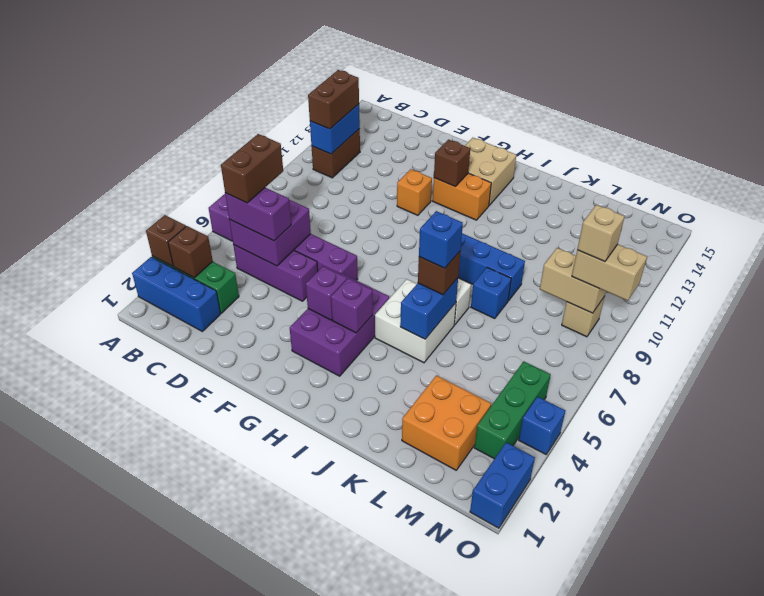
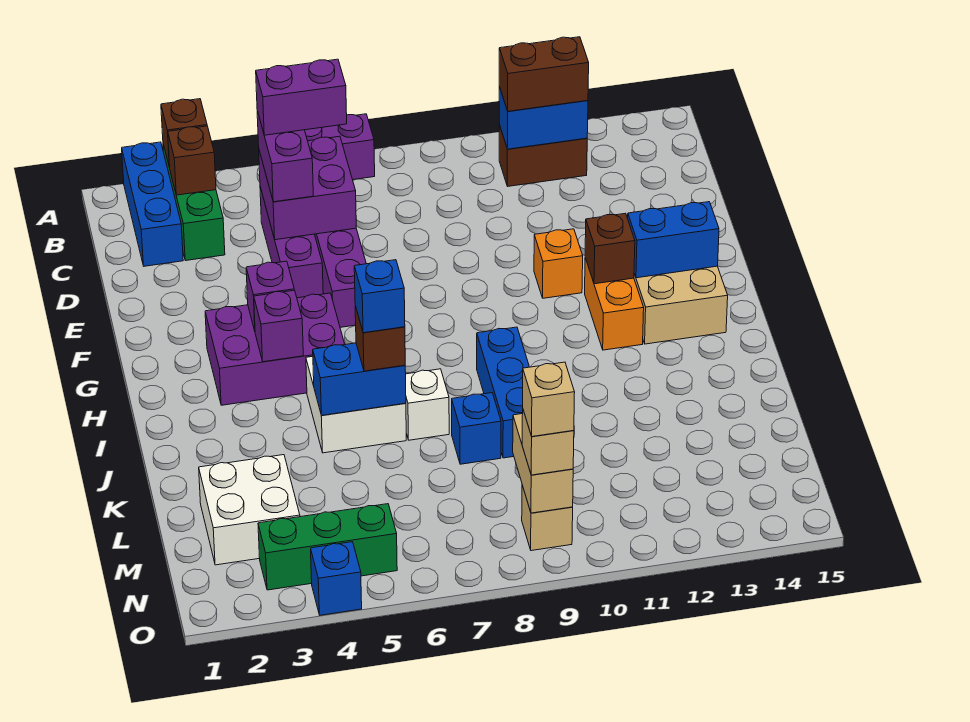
brown brick C5:C6 level 4 -> purple brick C5:C6 level 4
orange brick L2:M3 level 1 -> white brick L2:M3 level 1
tan brick N9:O9 level 3 -> tan brick N9 level 3
blue brick O1:O2 level 1 -> blue brick G13:G14 level 2

